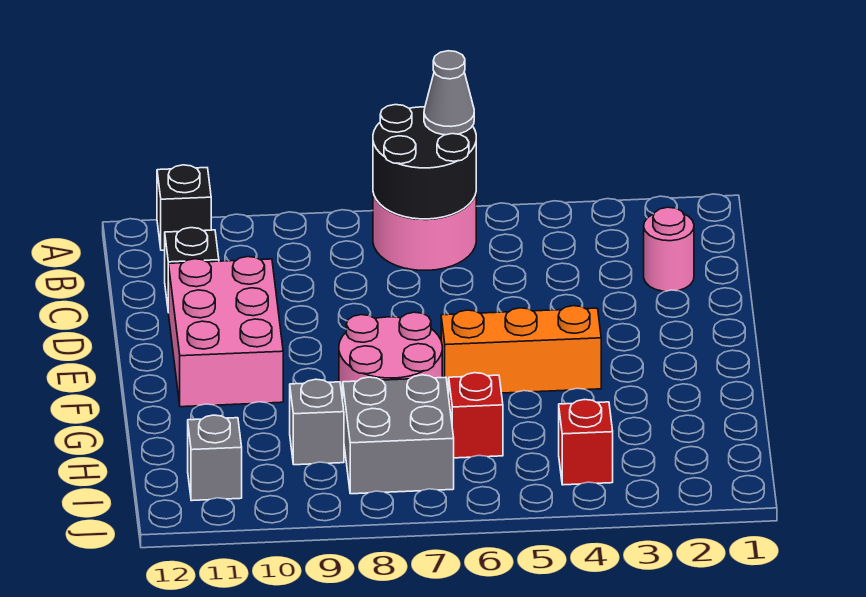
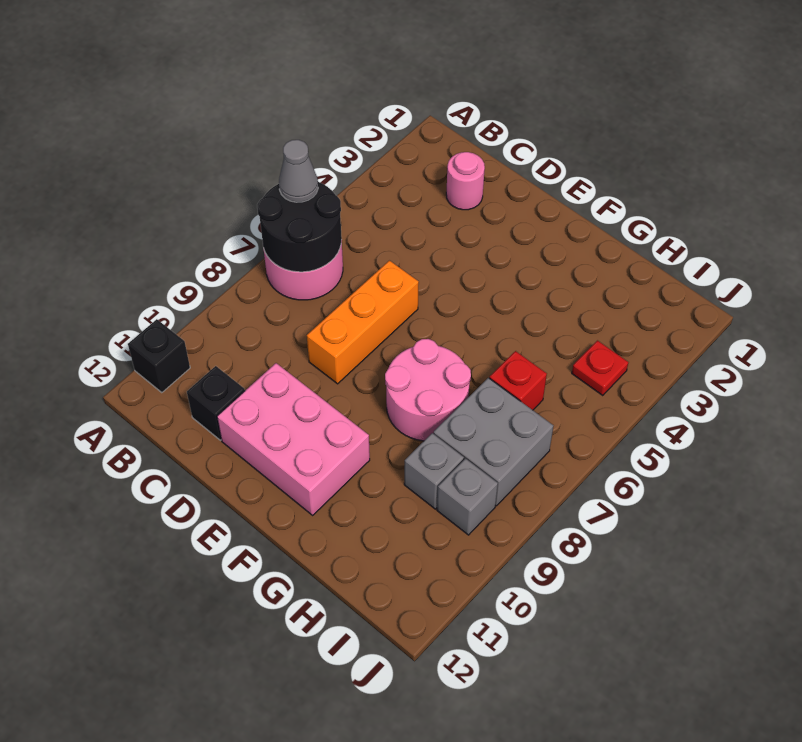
orange brick F4:F6 level 1 -> orange brick D6:D8 level 1
red brick I4 level 1 -> red plate I4 level 1
grey brick I11 level 1 -> grey brick I9 level 1

